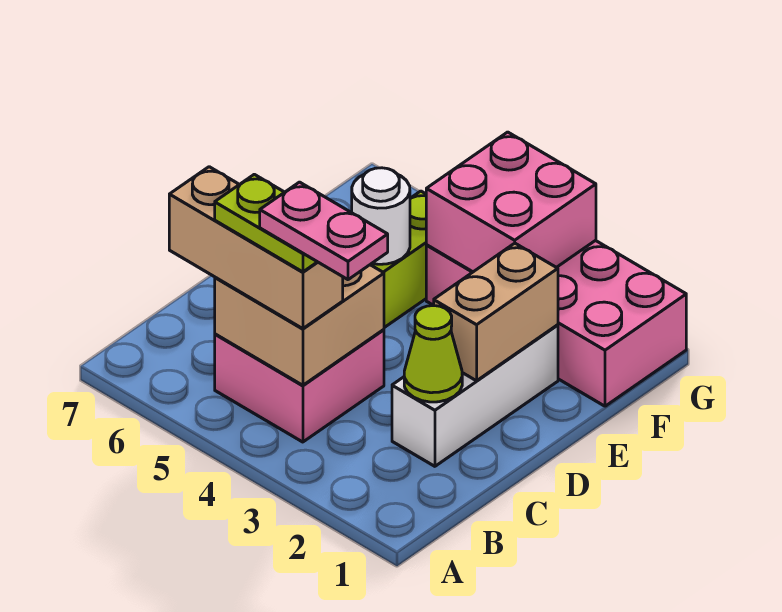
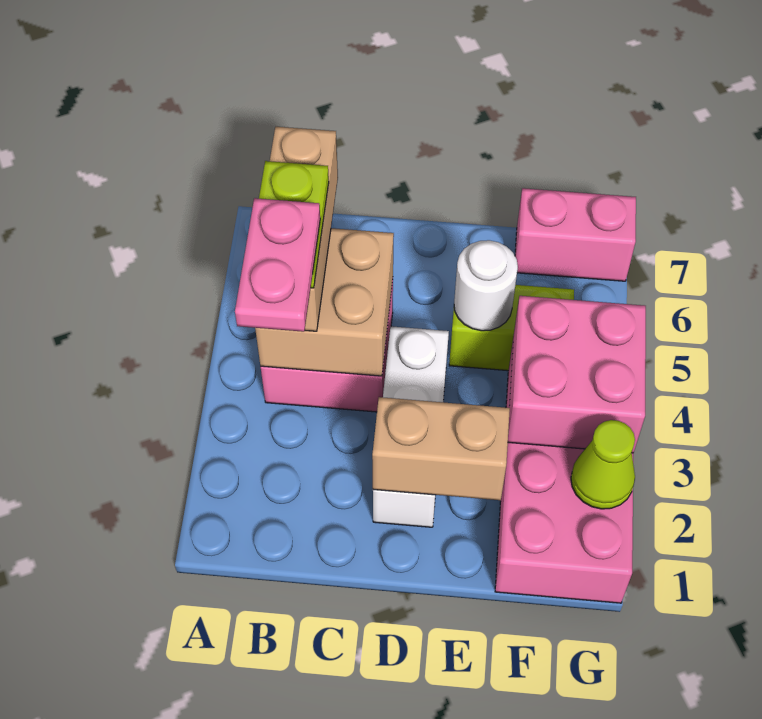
white brick C2:E2 level 1 -> white brick D2:D4 level 1
lime cone C2 level 2 -> lime cone G2 level 2
none -> pink brick F7:G7 level 1

